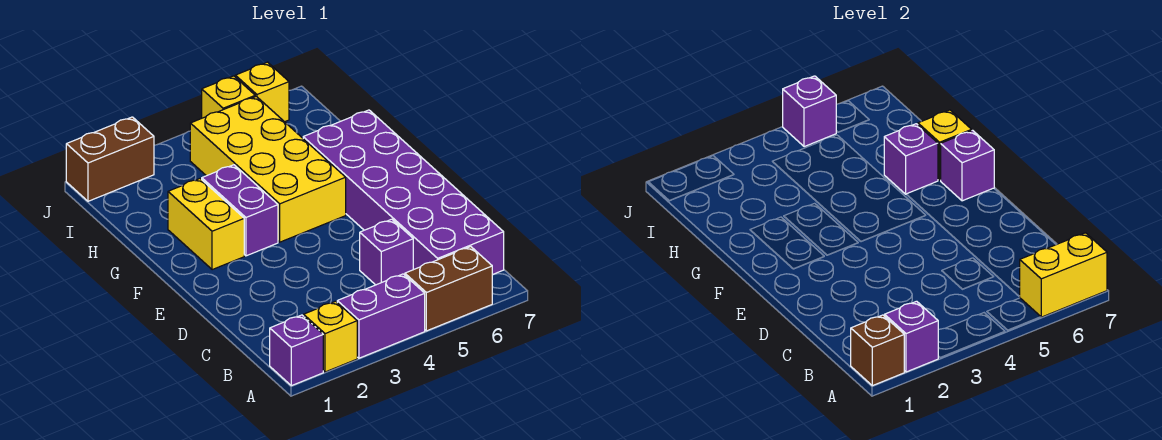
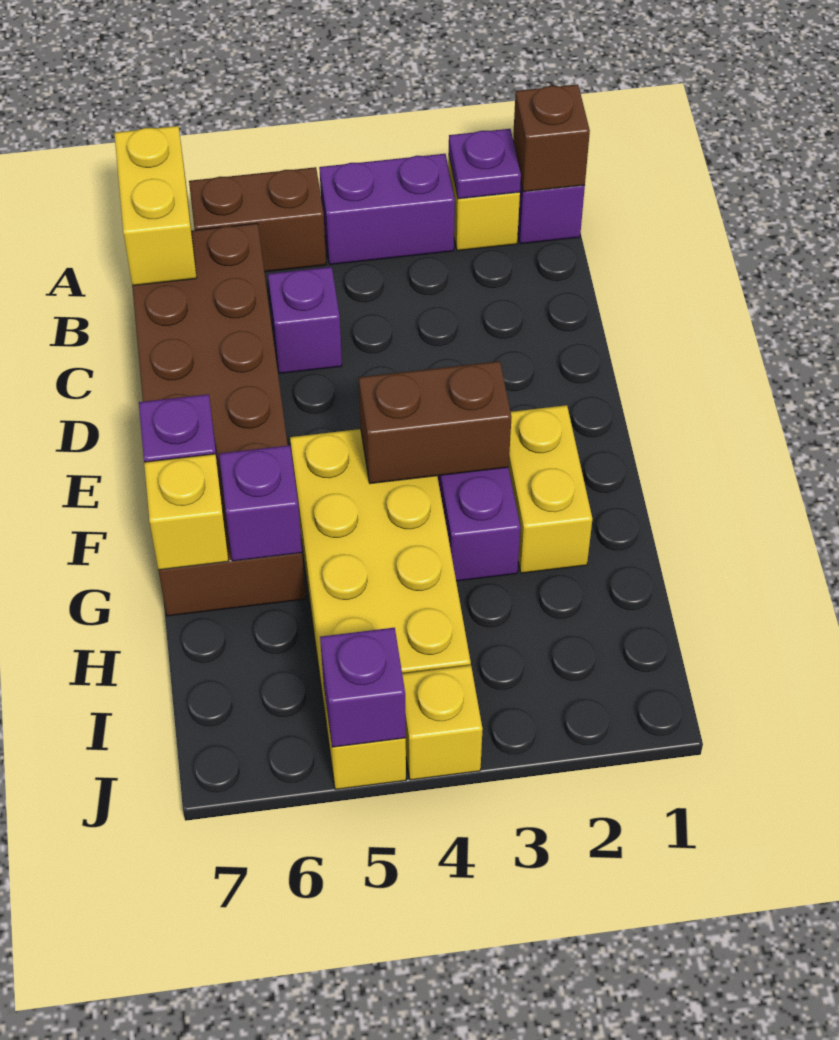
purple brick A2 level 2 -> purple plate A2 level 2
yellow brick A6:A7 level 2 -> yellow brick A7:B7 level 2
purple brick B6:G7 level 1 -> brown brick B6:G7 level 1
brown brick J1:J2 level 1 -> brown brick F3:F4 level 2
yellow brick J6 level 1 -> yellow brick J4 level 1

